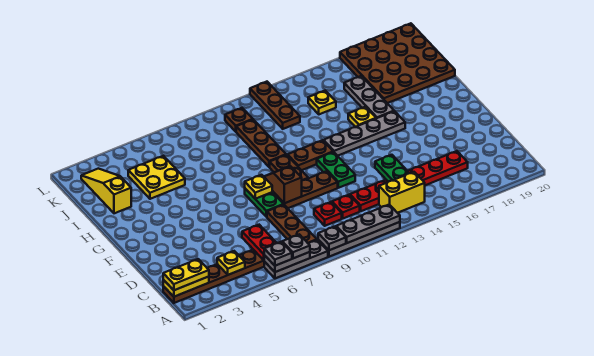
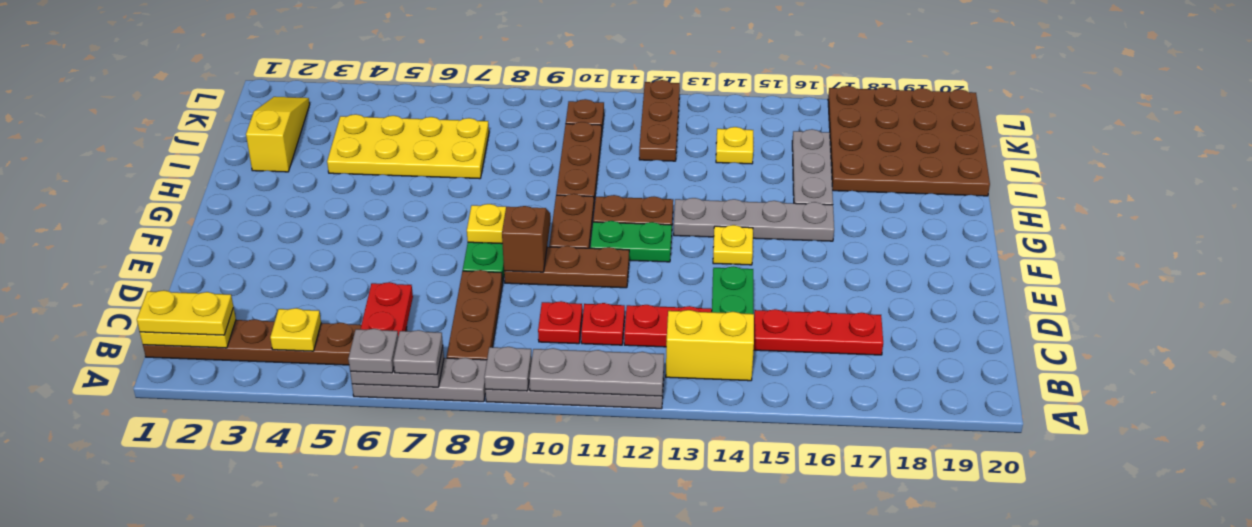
green plate E12:F12 level 1 -> green plate F11:F12 level 1
yellow plate H15 level 1 -> yellow plate F14 level 1
yellow plate I4:J5 level 1 -> yellow plate I4:J7 level 1

